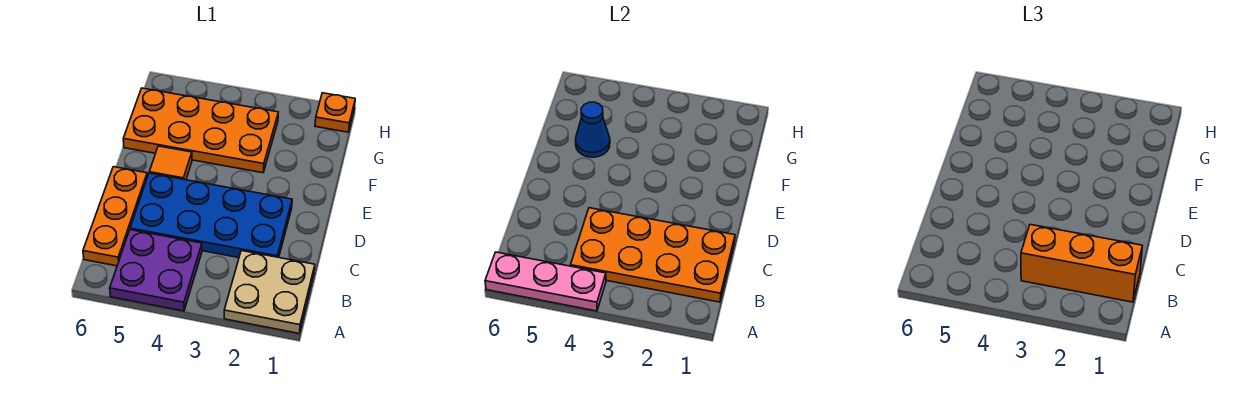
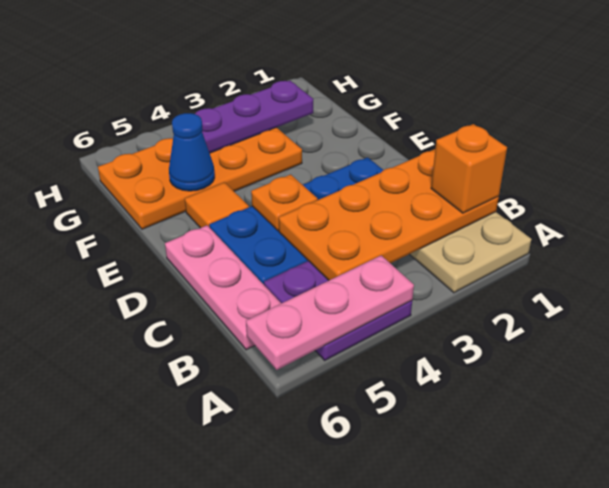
orange brick B1:B3 level 3 -> orange brick B1 level 3
orange plate B6:D6 level 1 -> pink plate B6:D6 level 1
none -> purple plate G2:G4 level 2
orange plate H1 level 1 -> orange plate D4 level 2

